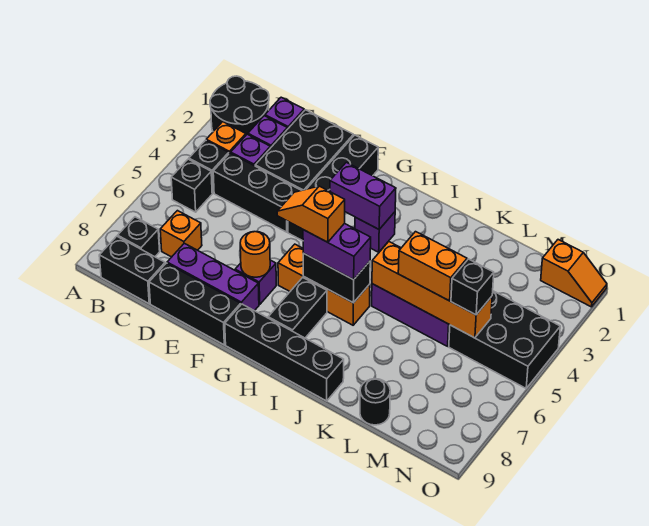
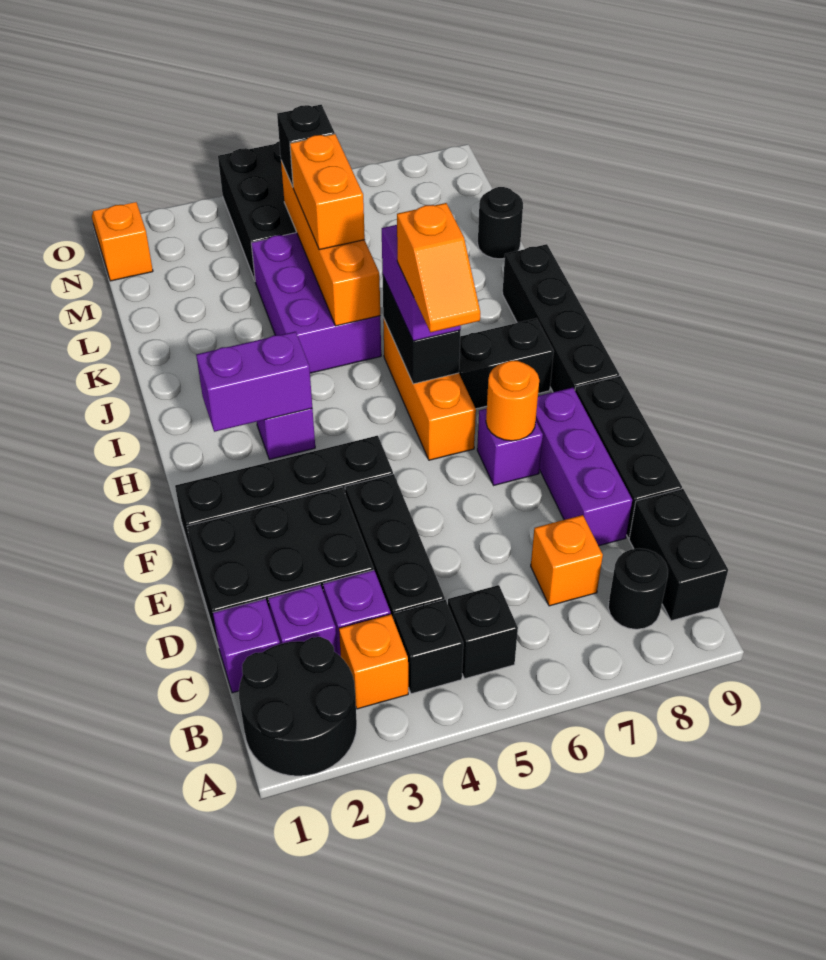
black brick B8 level 1 -> black round brick B8 level 1
purple brick G3:H3 level 2 -> purple brick H2:H3 level 2

